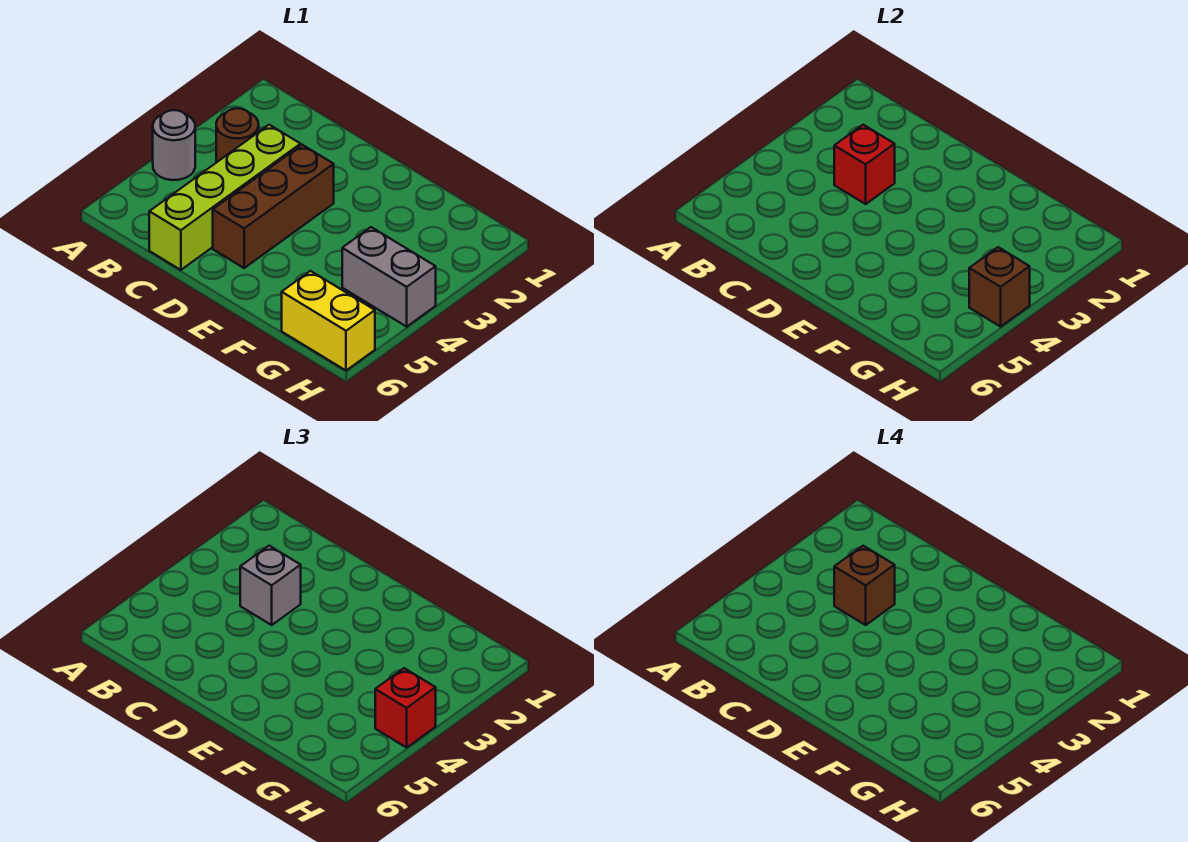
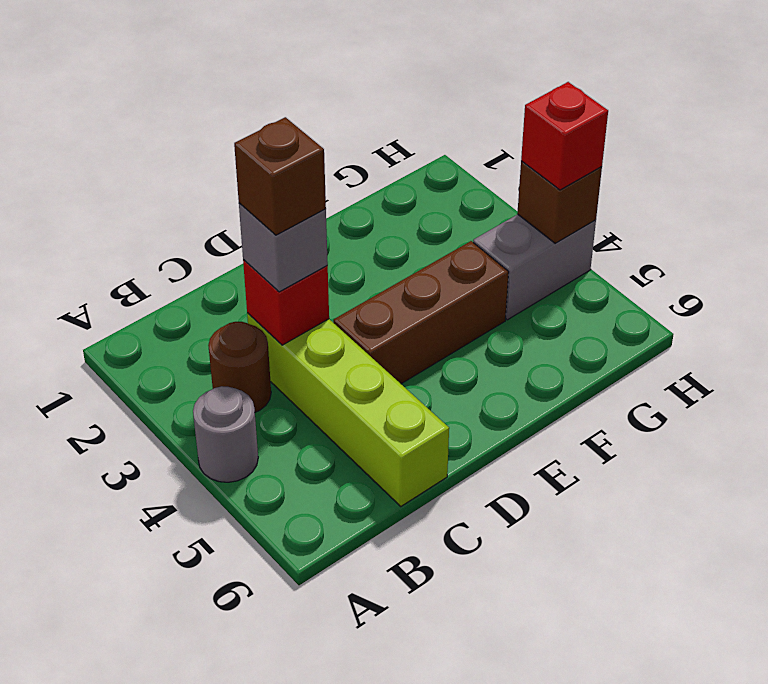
brown brick D3:D5 level 1 -> brown brick D4:F4 level 1
yellow brick G6:H6 level 1 -> none

